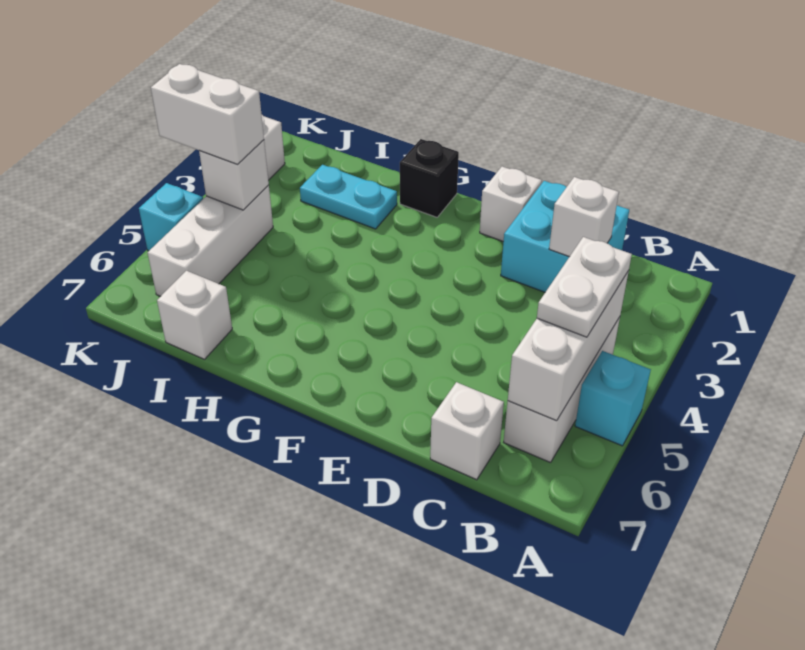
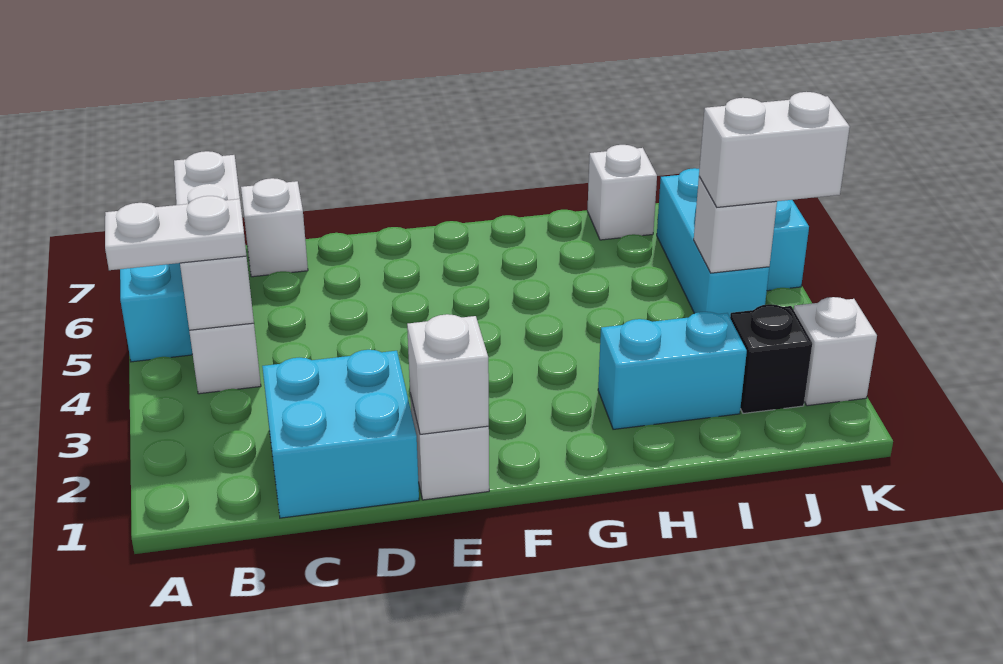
white plate B4:B5 level 3 -> white plate A4:B4 level 3
white brick C2 level 2 -> white brick E1 level 2
black brick G1 level 1 -> black brick J2 level 1
cyan plate H2:I2 level 1 -> cyan brick H2:I2 level 1
white brick J4:J6 level 1 -> cyan brick J4:J6 level 1

